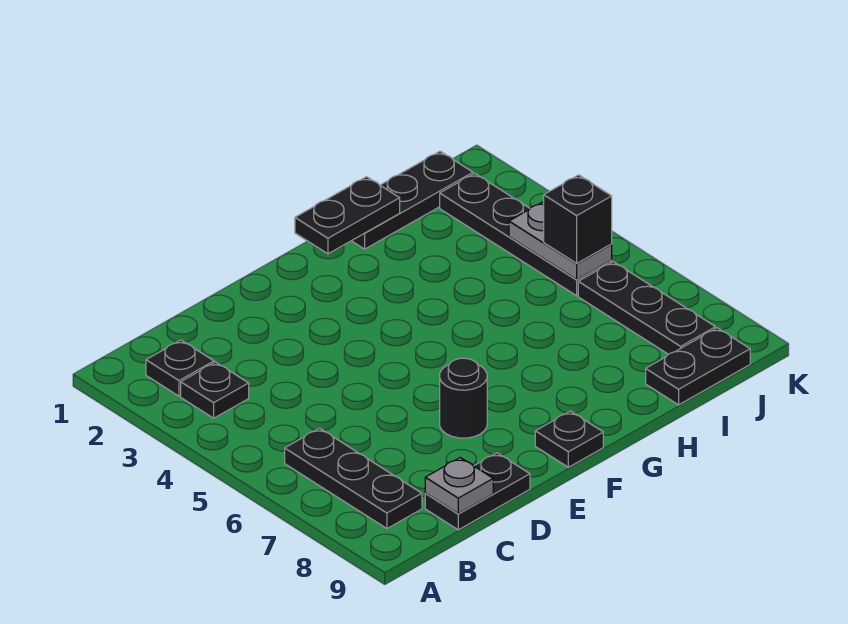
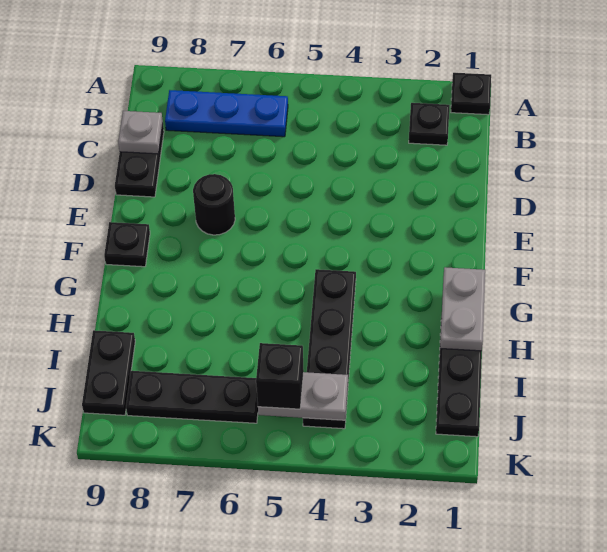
black plate B3 level 1 -> black plate A1 level 1
black plate B6:B8 level 1 -> blue plate B6:B8 level 1
black plate G1:H1 level 2 -> grey plate G1:H1 level 2
black plate J2:J5 level 1 -> black plate G4:J4 level 1

